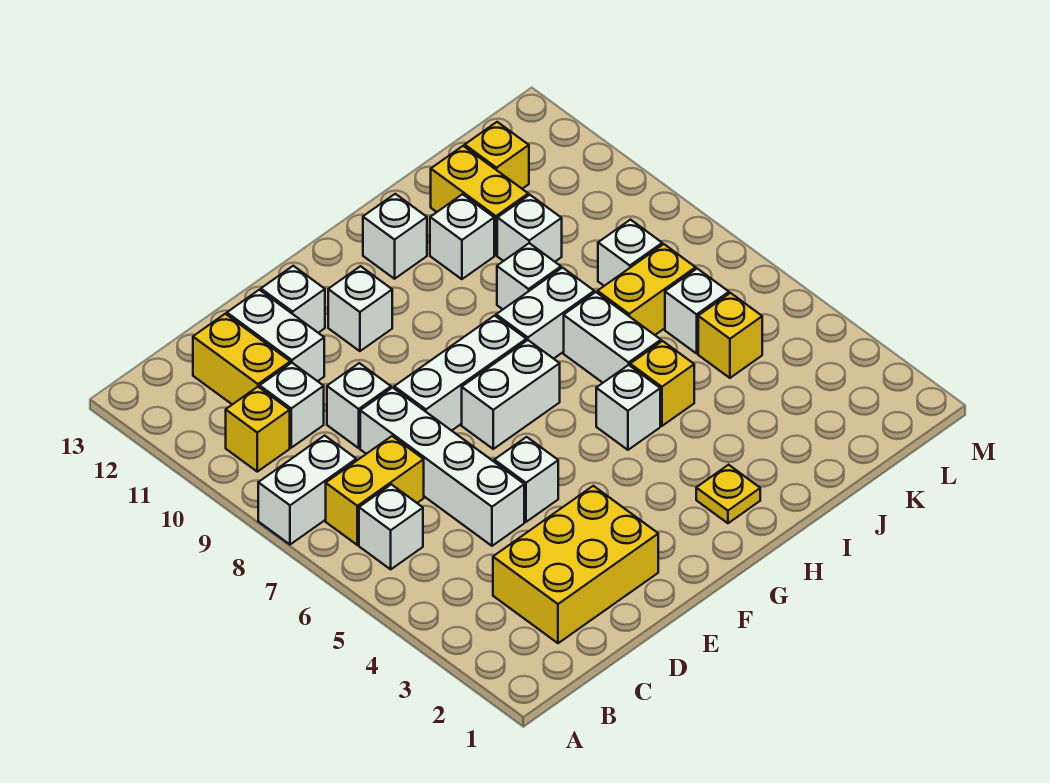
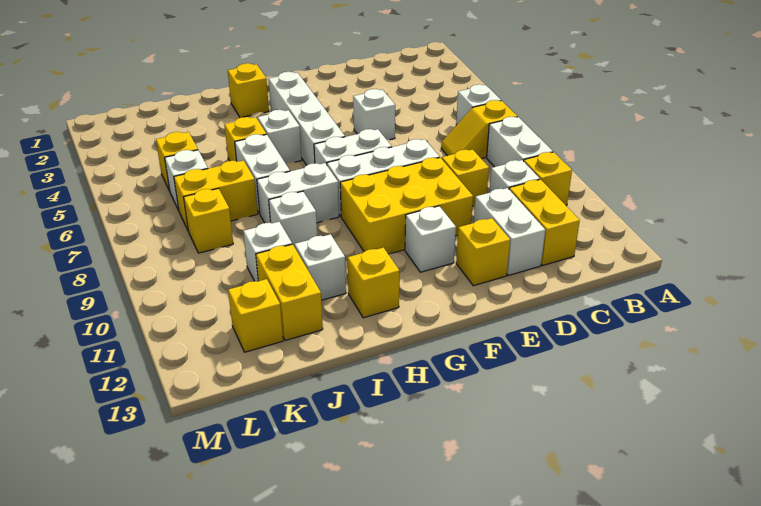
white brick A8:B8 level 1 -> white brick B8:B9 level 1
yellow brick B7:C7 level 1 -> yellow slope B7:C7 level 1 top B
yellow brick C2:E3 level 1 -> yellow brick E9:G10 level 1
white brick D5:D8 level 1 -> white brick G3:G6 level 1
white brick D9 level 1 -> yellow brick D9 level 1
white brick E12 level 1 -> yellow brick E12 level 1
yellow plate H2 level 1 -> yellow brick H2 level 1
white brick H12 level 1 -> yellow brick H12 level 1
white brick K8 level 1 -> yellow brick K8 level 1

